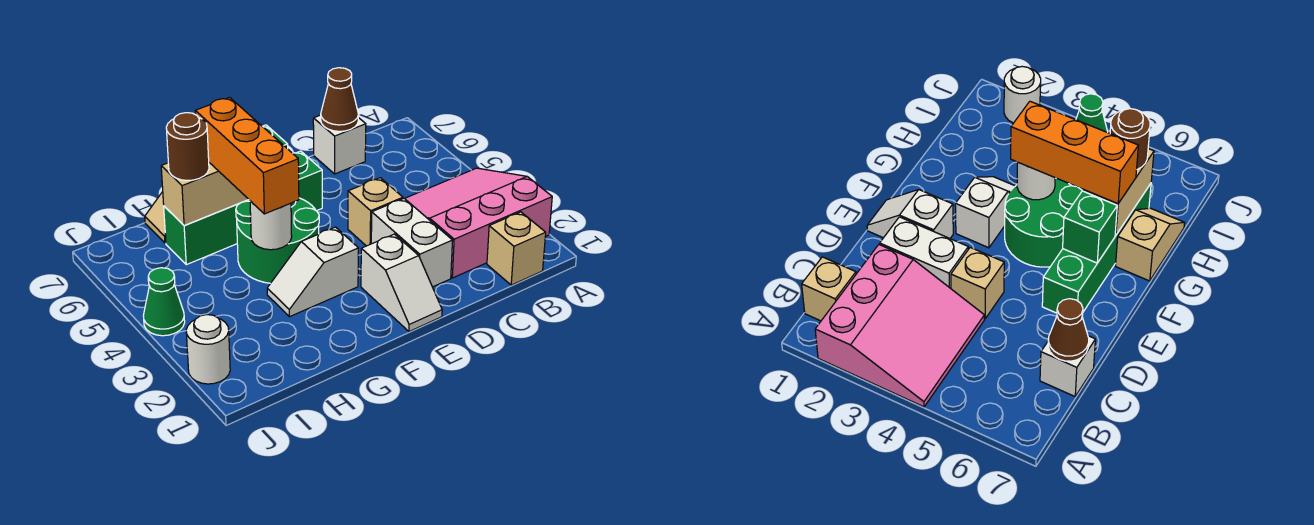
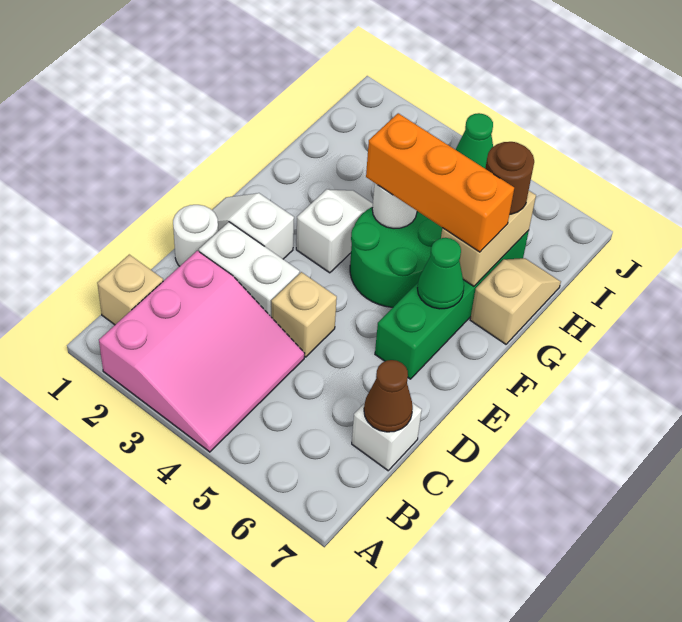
green brick F6 level 2 -> green cone F6 level 2
white round brick J2 level 1 -> white round brick D1 level 1

